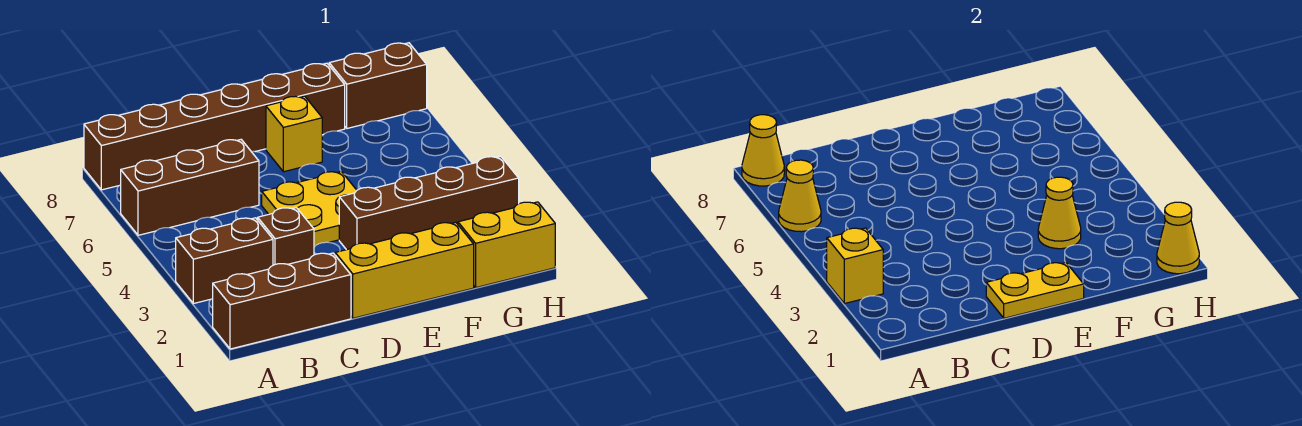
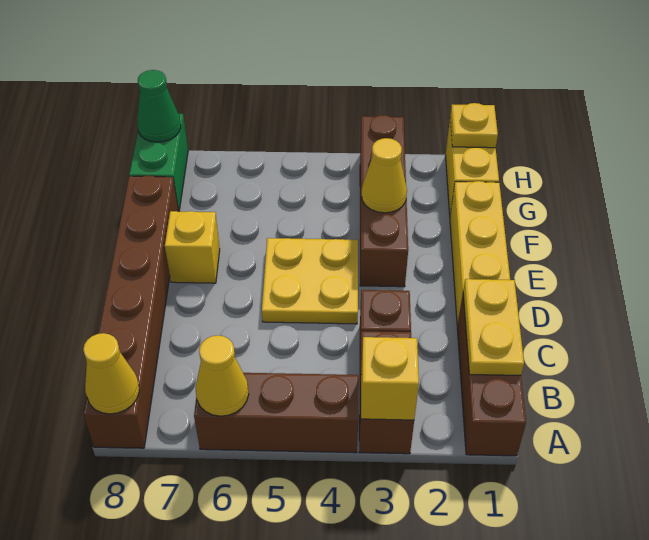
brown brick A6:C6 level 1 -> brown brick A4:A6 level 1
yellow plate D1:E1 level 2 -> yellow plate B1:C1 level 2
brown brick G8:H8 level 1 -> green brick G8:H8 level 1
yellow cone H1 level 2 -> yellow plate H1 level 2
none -> green cone H8 level 2

